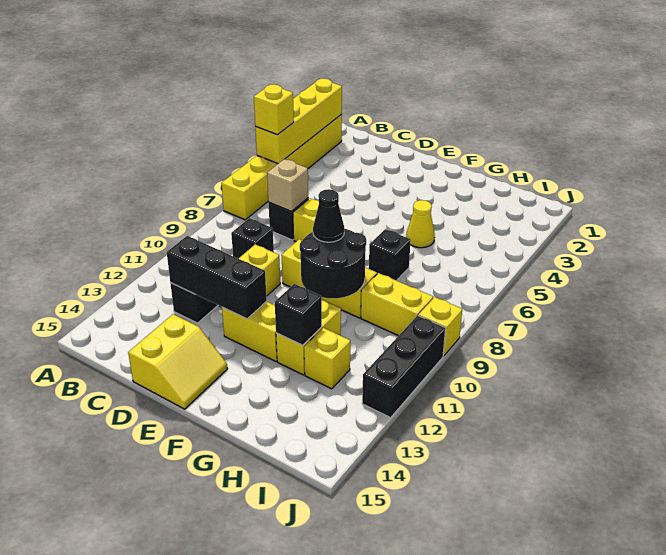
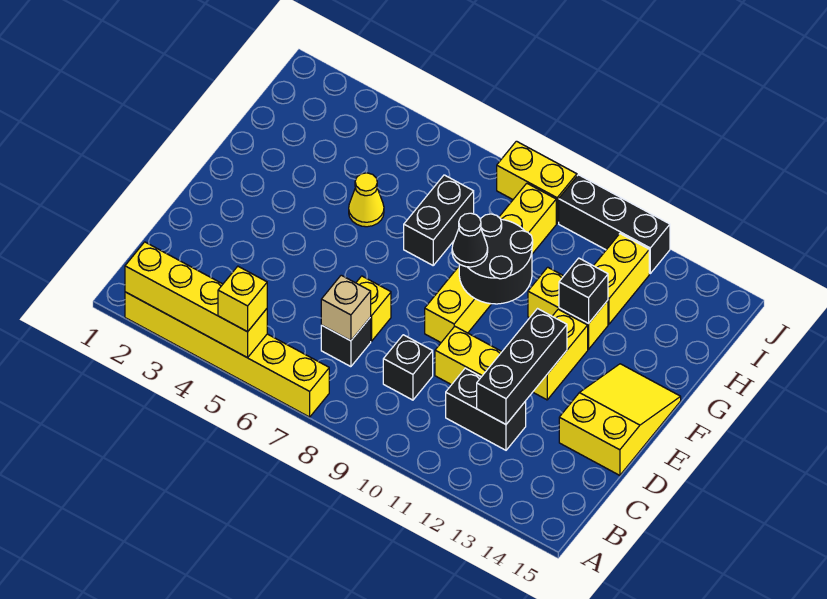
yellow slope D14:E15 level 1 top D -> yellow slope D14:F15 level 1 top D
black brick G7 level 1 -> black brick G7:H7 level 1
yellow brick H12 level 1 -> yellow brick H12:I12 level 1
yellow brick J9 level 1 -> yellow brick J8:J9 level 1

